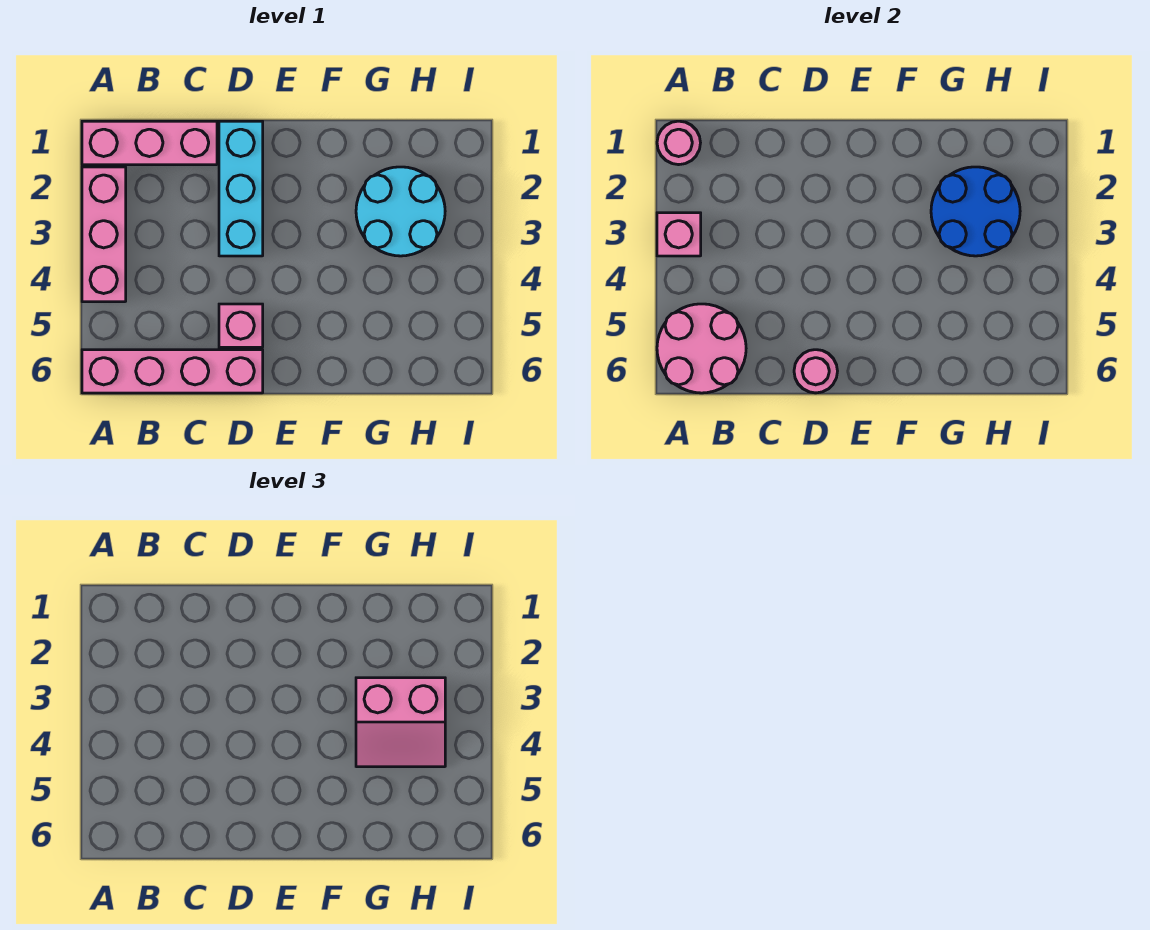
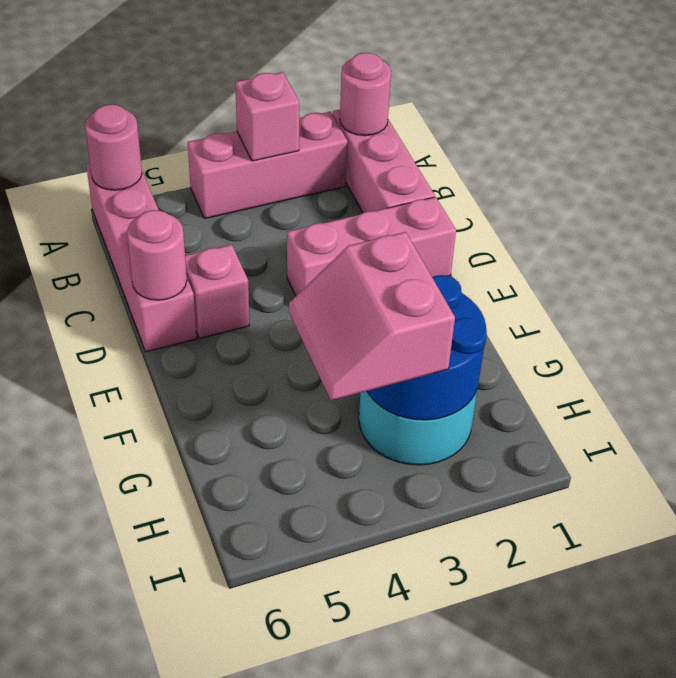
pink round brick A5:B6 level 2 -> pink round brick A6 level 2
cyan brick D1:D3 level 1 -> pink brick D1:D3 level 1

